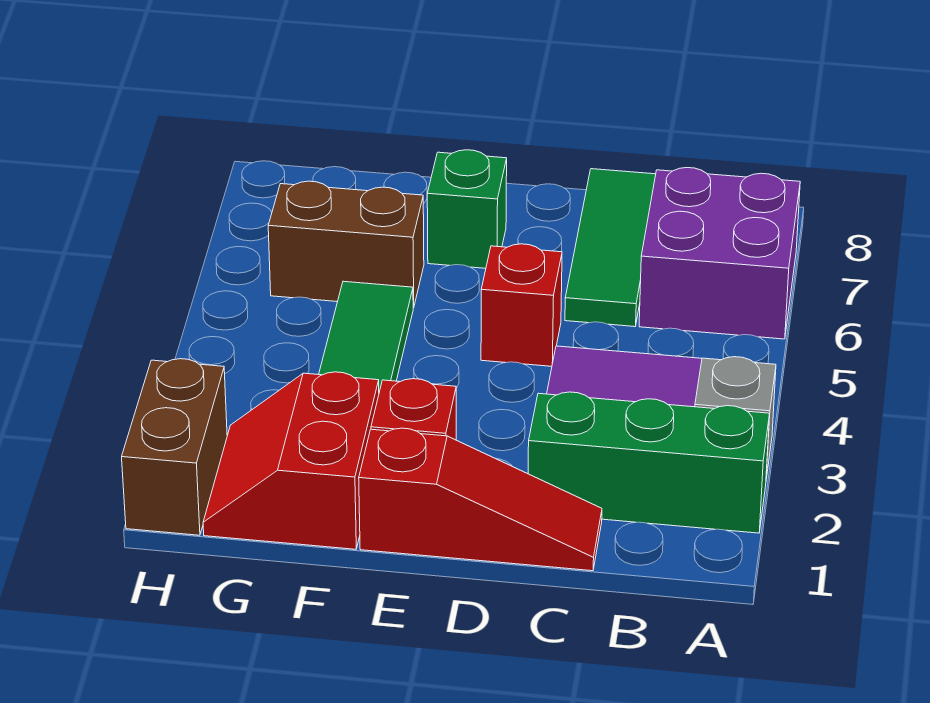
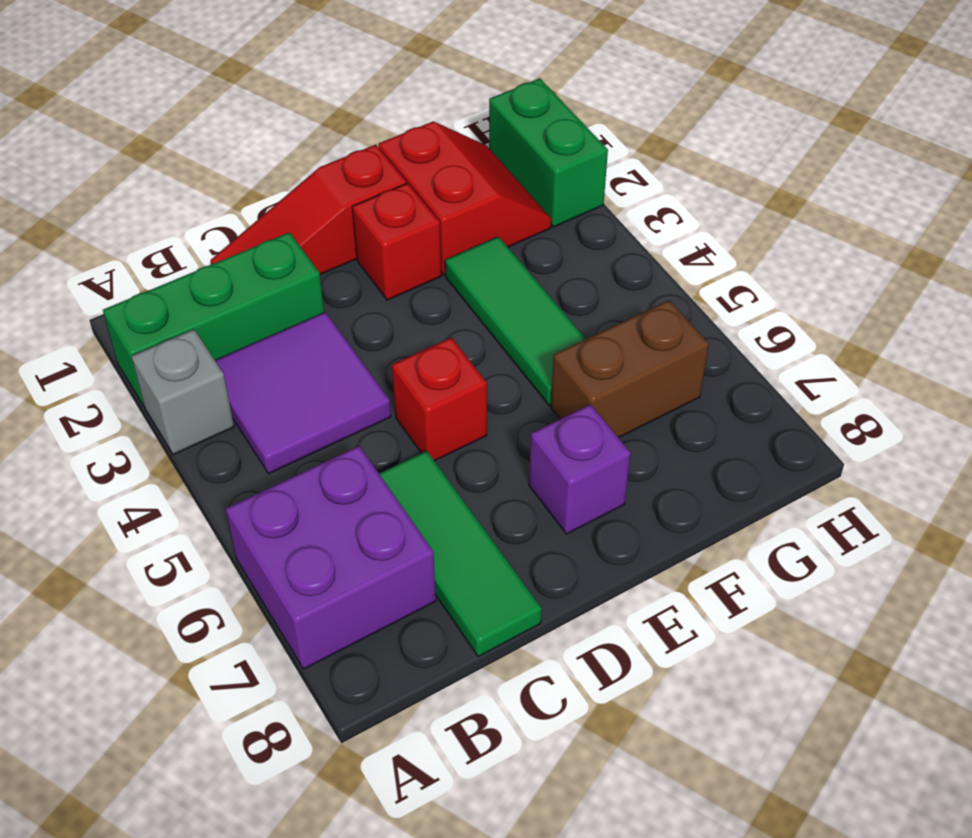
green brick E7 level 1 -> purple brick E7 level 1
brown brick H1:H2 level 1 -> green brick H1:H2 level 1

